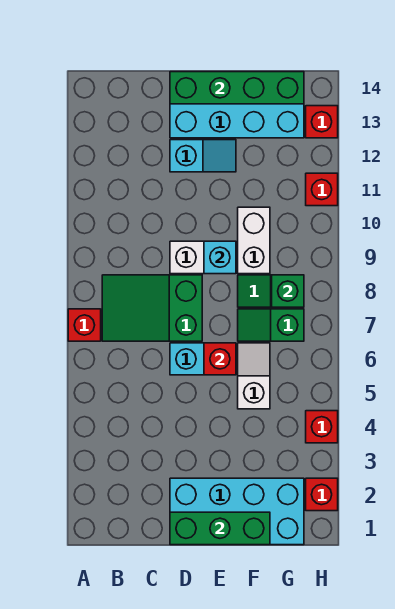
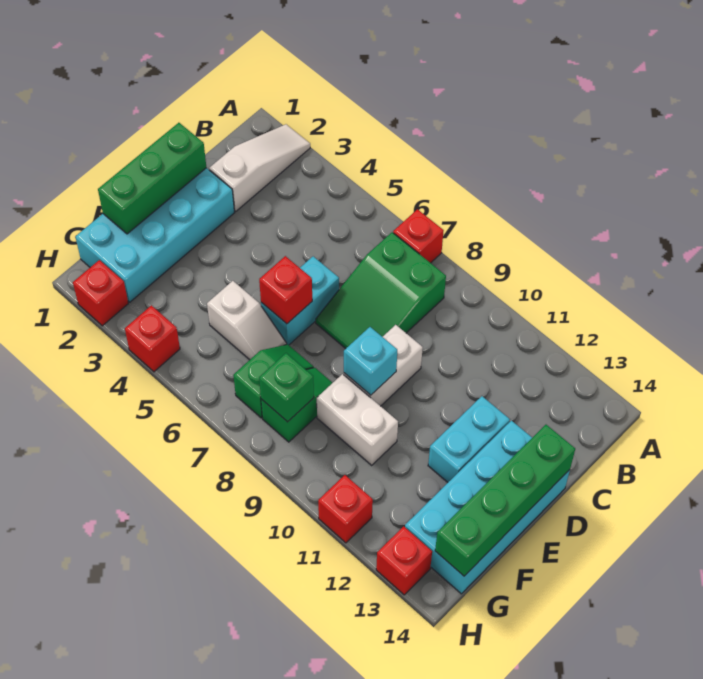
none -> white slope A2:C2 level 1 top C
green slope B7:D8 level 1 top D -> green slope B7:D8 level 1 top B
cyan slope D12:E12 level 1 top D -> cyan brick D12:E12 level 1

